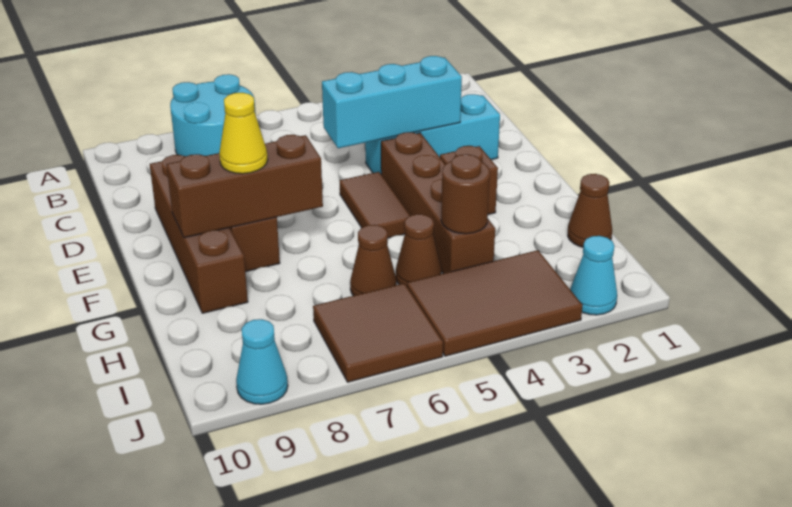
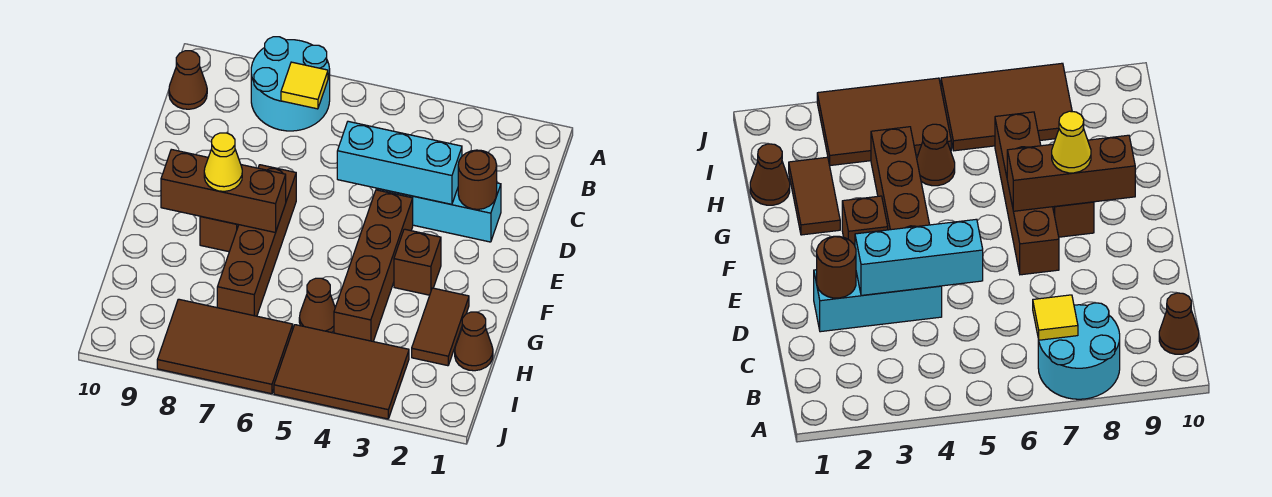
none -> yellow tile B7 level 2
brown brick D9:G9 level 1 -> brown brick E7:H7 level 1
brown tile E5:F5 level 1 -> brown tile G2:H2 level 1
brown round brick H4 level 2 -> brown round brick D2 level 2
brown cone H6 level 1 -> brown cone B10 level 1
brown tile I6:J7 level 1 -> brown tile I6:J8 level 1
cyan cone J2 level 1 -> none
cyan cone J9 level 1 -> none

